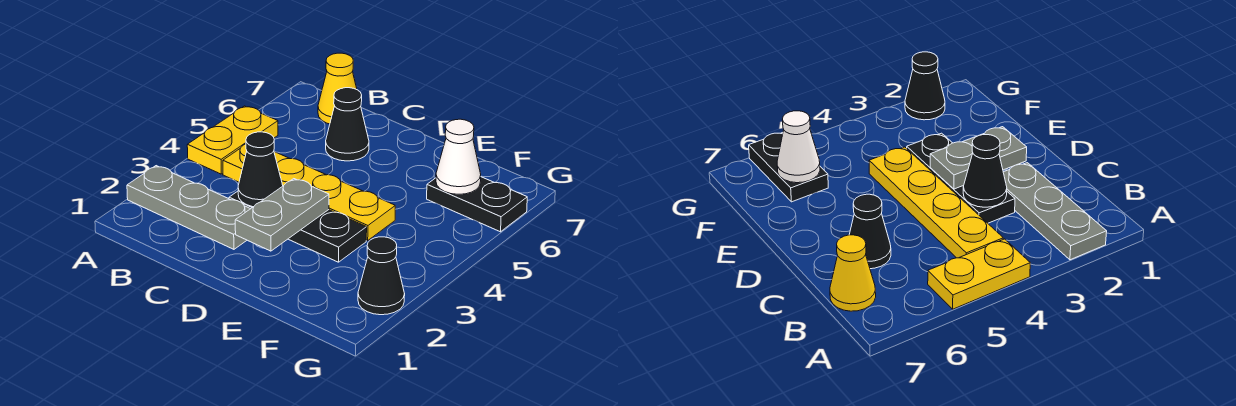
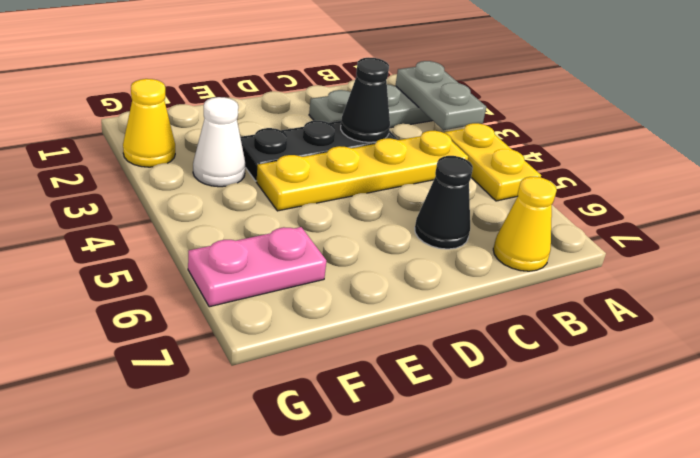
grey plate D2:D3 level 2 -> grey plate A2:A3 level 2
black plate F6:G6 level 1 -> pink plate F6:G6 level 1
white cone F6 level 2 -> white cone F3 level 1
black cone G2 level 1 -> yellow cone G2 level 1

